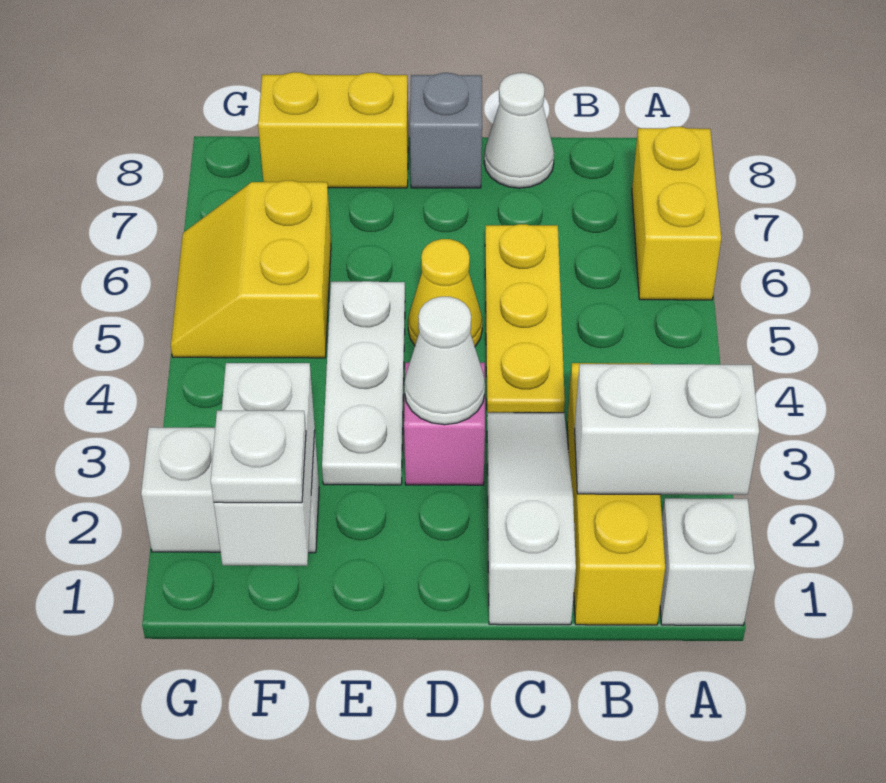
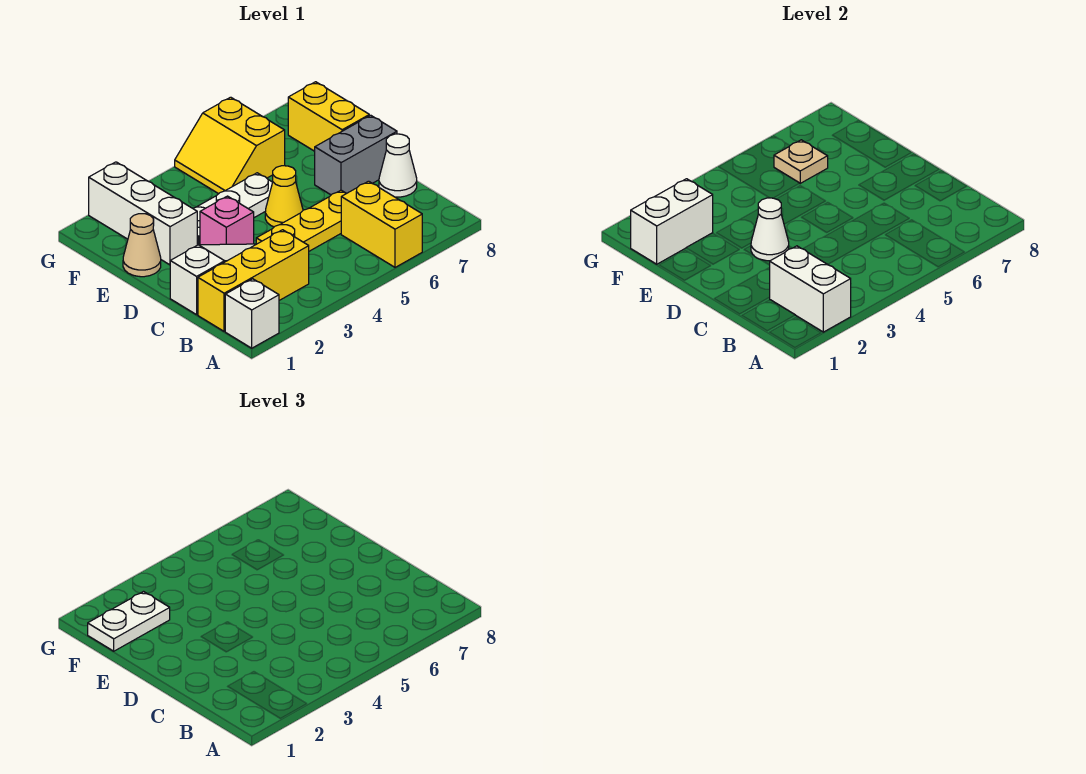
yellow brick A6:A7 level 1 -> yellow brick A6:B6 level 1
grey brick D8 level 1 -> grey brick D7:D8 level 1
none -> tan cone E1 level 1
white plate F1 level 3 -> white plate F1:F2 level 3
white brick F2:G2 level 1 -> white brick E2:G2 level 1
yellow slope F5:G6 level 1 top F -> yellow slope F5:G6 level 1 top 6
none -> tan plate F6 level 2

